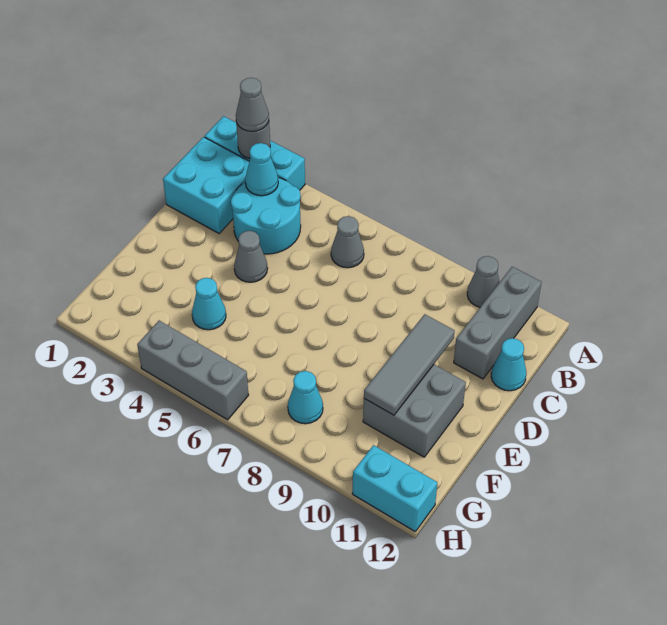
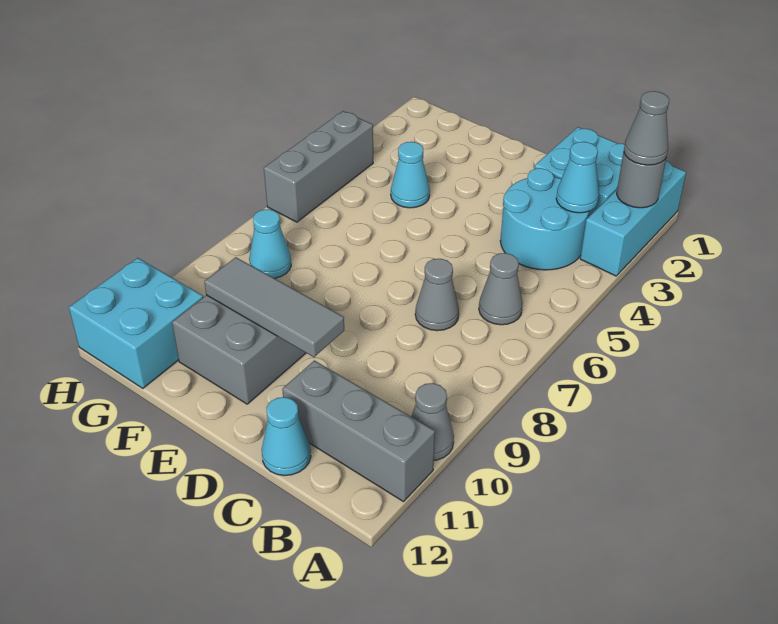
grey cone D4 level 1 -> grey cone C7 level 1
cyan brick H11:H12 level 1 -> cyan brick G11:H12 level 1

